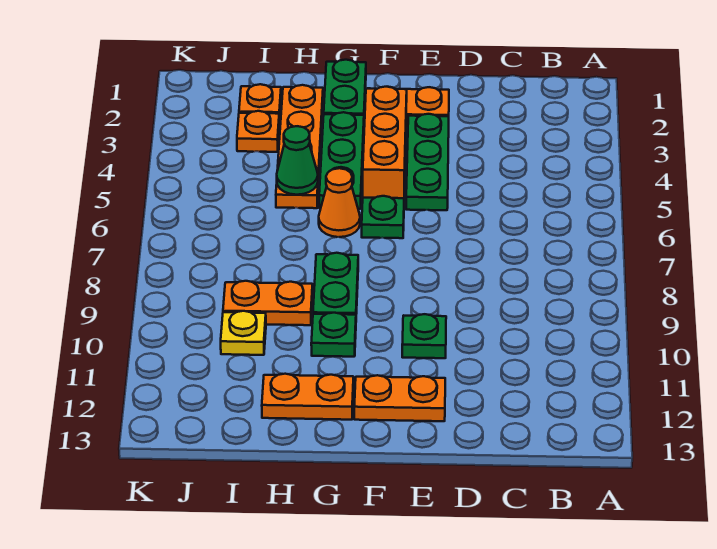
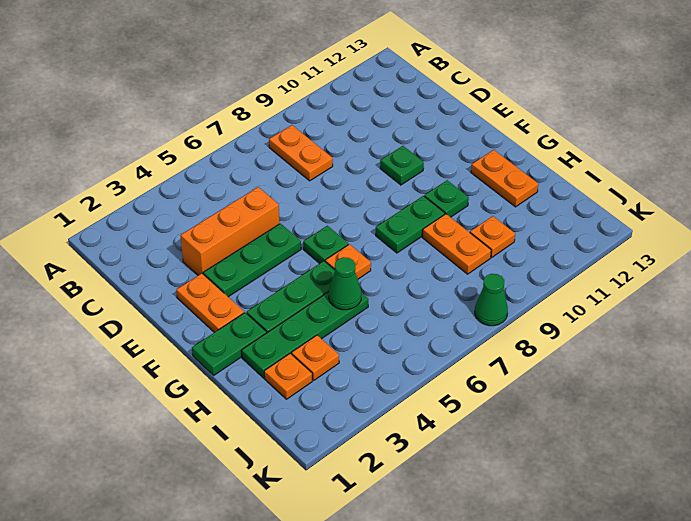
orange plate E12:F12 level 1 -> orange plate B8:C8 level 1
orange brick F3:F5 level 1 -> orange brick D3:D5 level 1
orange cone G6 level 1 -> orange plate G6 level 1
orange plate H2:H5 level 1 -> green plate H2:H5 level 1
yellow plate I10 level 1 -> orange plate I10 level 1
none -> green cone K8 level 1

